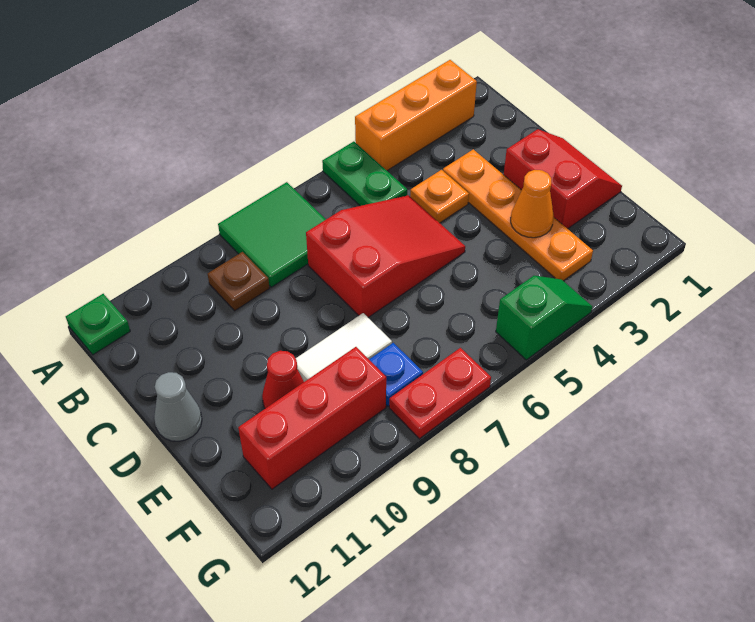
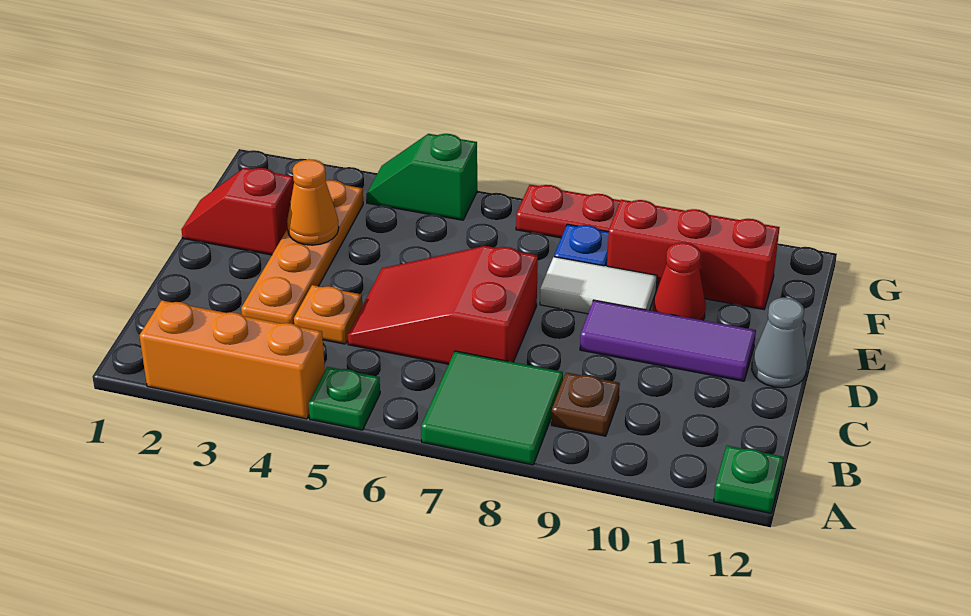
green plate A5:B5 level 1 -> green plate A5 level 1
red slope D1:E2 level 1 top 2 -> red slope E1:E2 level 1 top 2
none -> purple tile D9:D11 level 1

